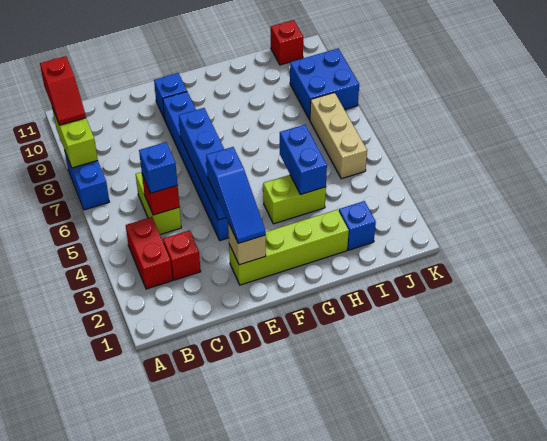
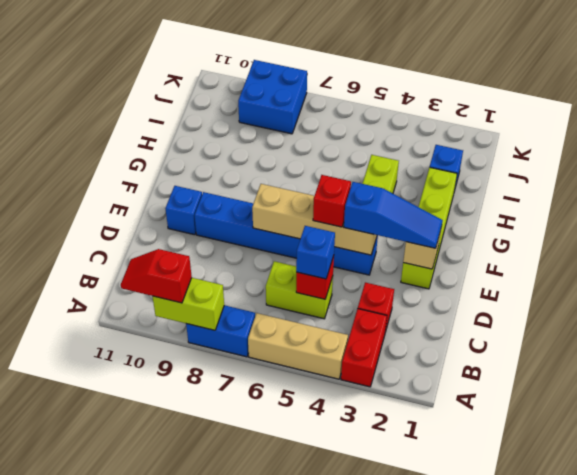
red slope A9:A10 level 3 top 10 -> red slope A9:A10 level 3 top 9
red brick B3:B4 level 1 -> red brick A3:B3 level 1
blue brick E4:E7 level 2 -> tan brick E4:E7 level 2
blue brick H4:H5 level 2 -> none
tan brick J5:J7 level 1 -> tan brick A4:A6 level 1
red brick J11 level 1 -> red brick E5 level 3

